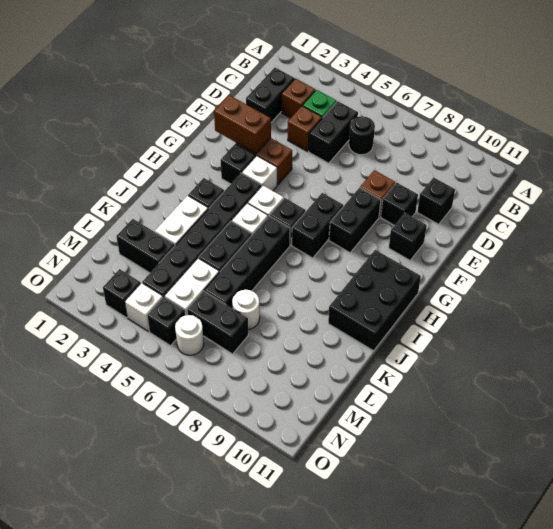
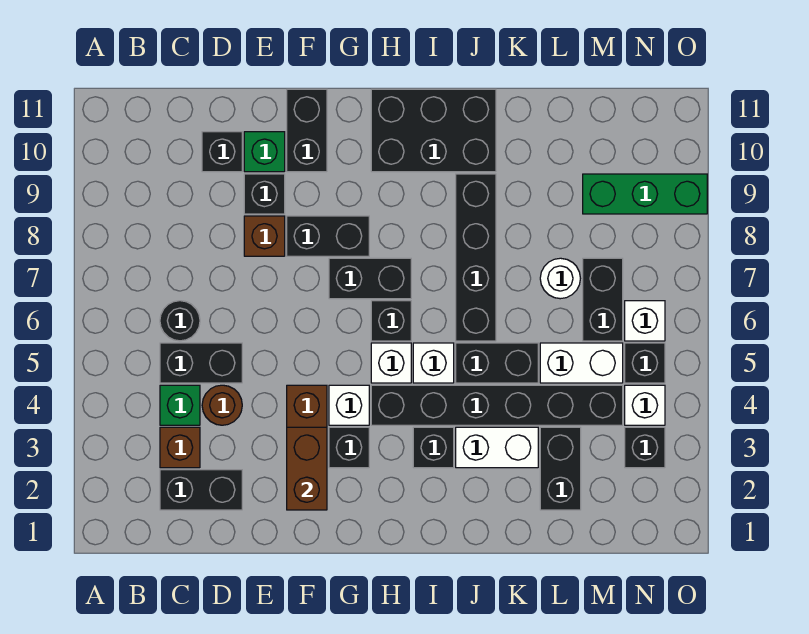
brown brick D4 level 1 -> brown round brick D4 level 1
none -> green brick E10 level 1
black brick F10 level 1 -> black brick F10:F11 level 1
black brick I6:L6 level 1 -> black brick J6:J9 level 1
none -> green brick M9:O9 level 1
white round brick N6 level 1 -> white brick N6 level 1

